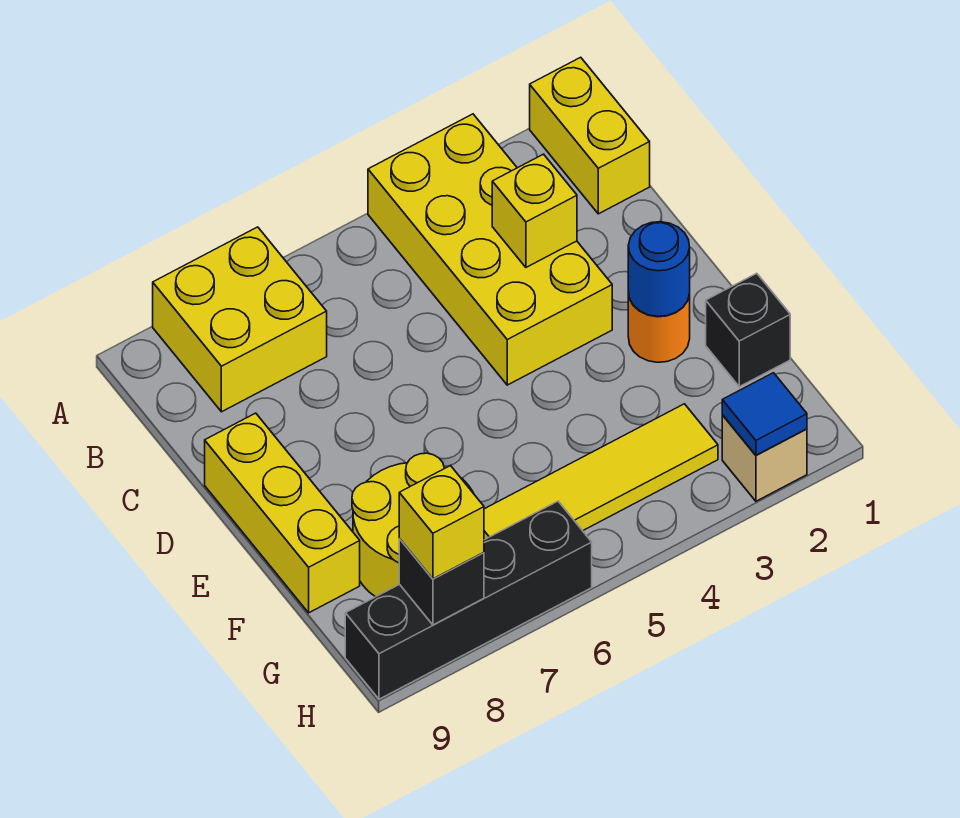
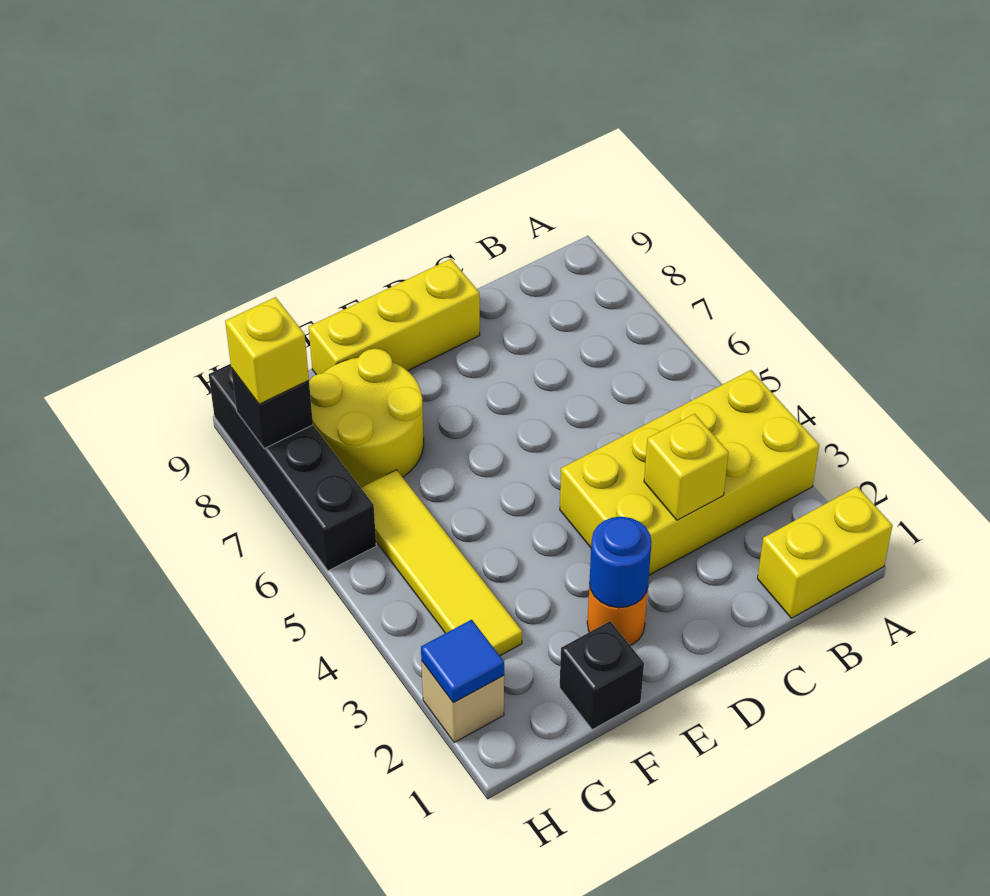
yellow brick A7:B8 level 1 -> none

